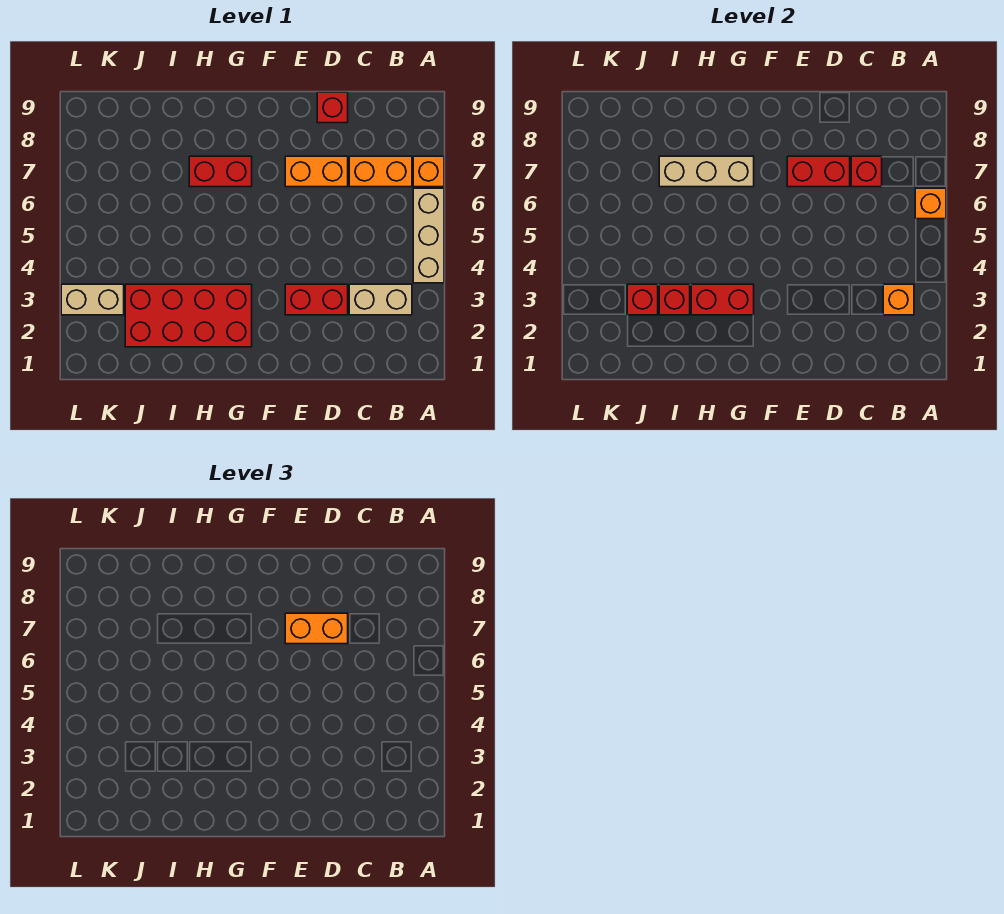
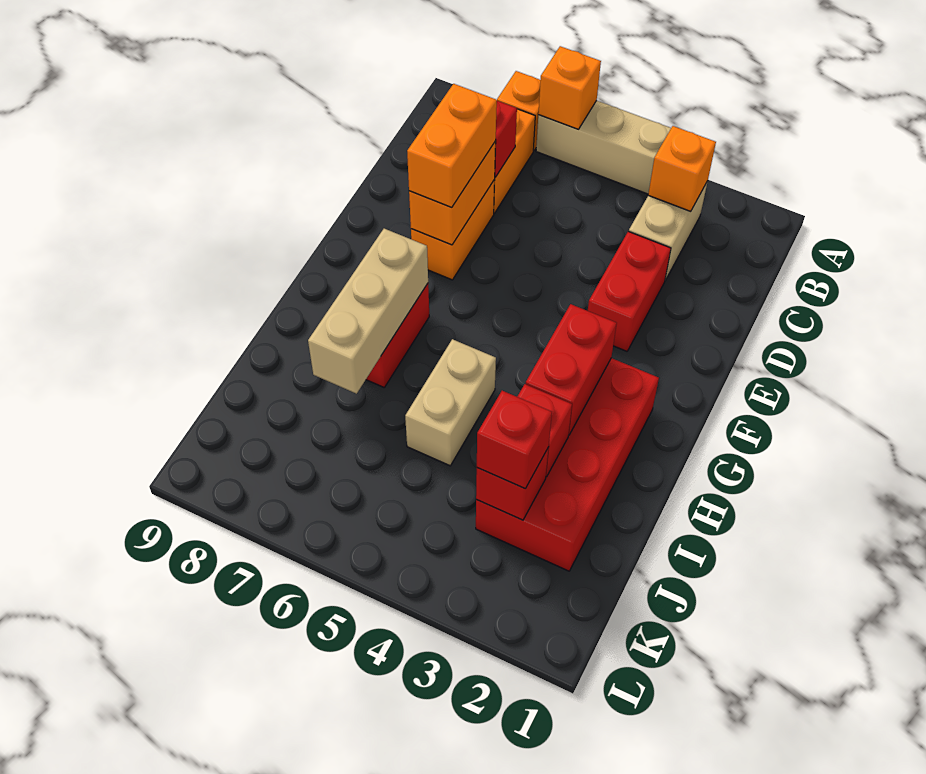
red brick D7:E7 level 2 -> orange brick D7:E7 level 2
red brick D9 level 1 -> red brick J3 level 3
tan brick K3:L3 level 1 -> tan brick H5:I5 level 1

